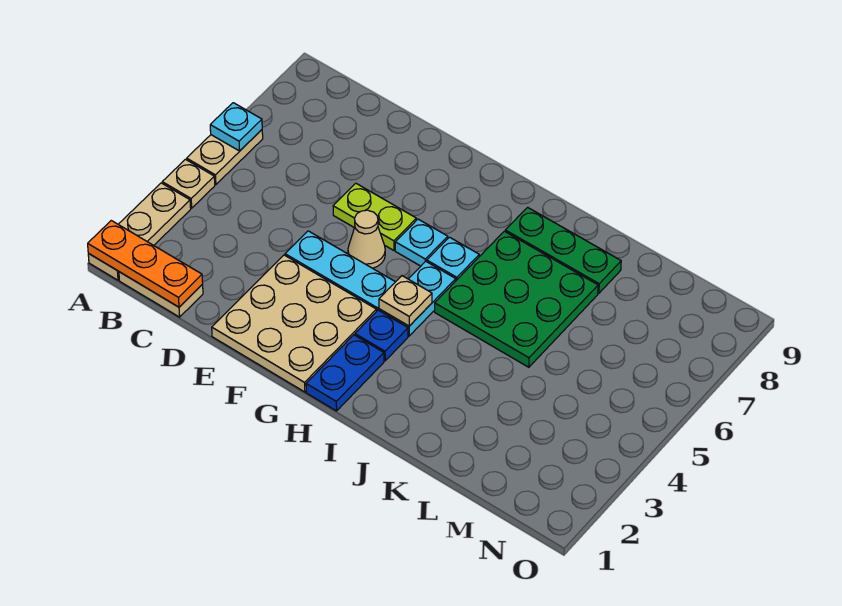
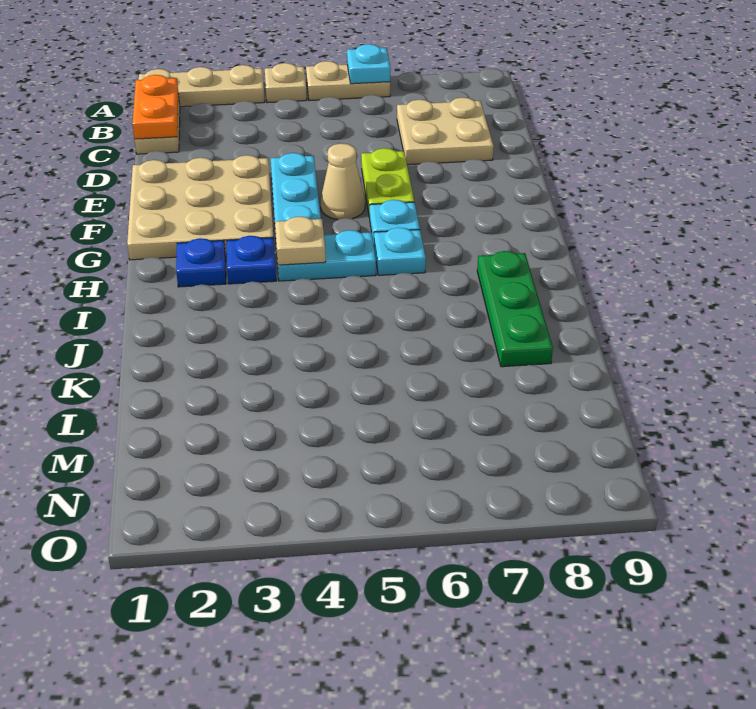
orange plate A1:C1 level 2 -> orange plate B1:C1 level 2
none -> tan plate C7:D8 level 1
blue plate H1:H2 level 1 -> blue plate H2 level 1
green plate I5:K7 level 1 -> none

